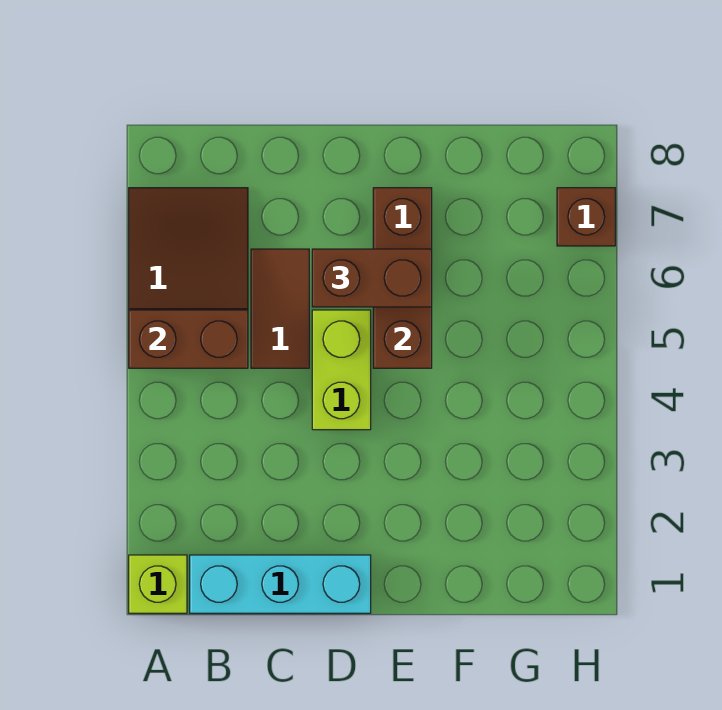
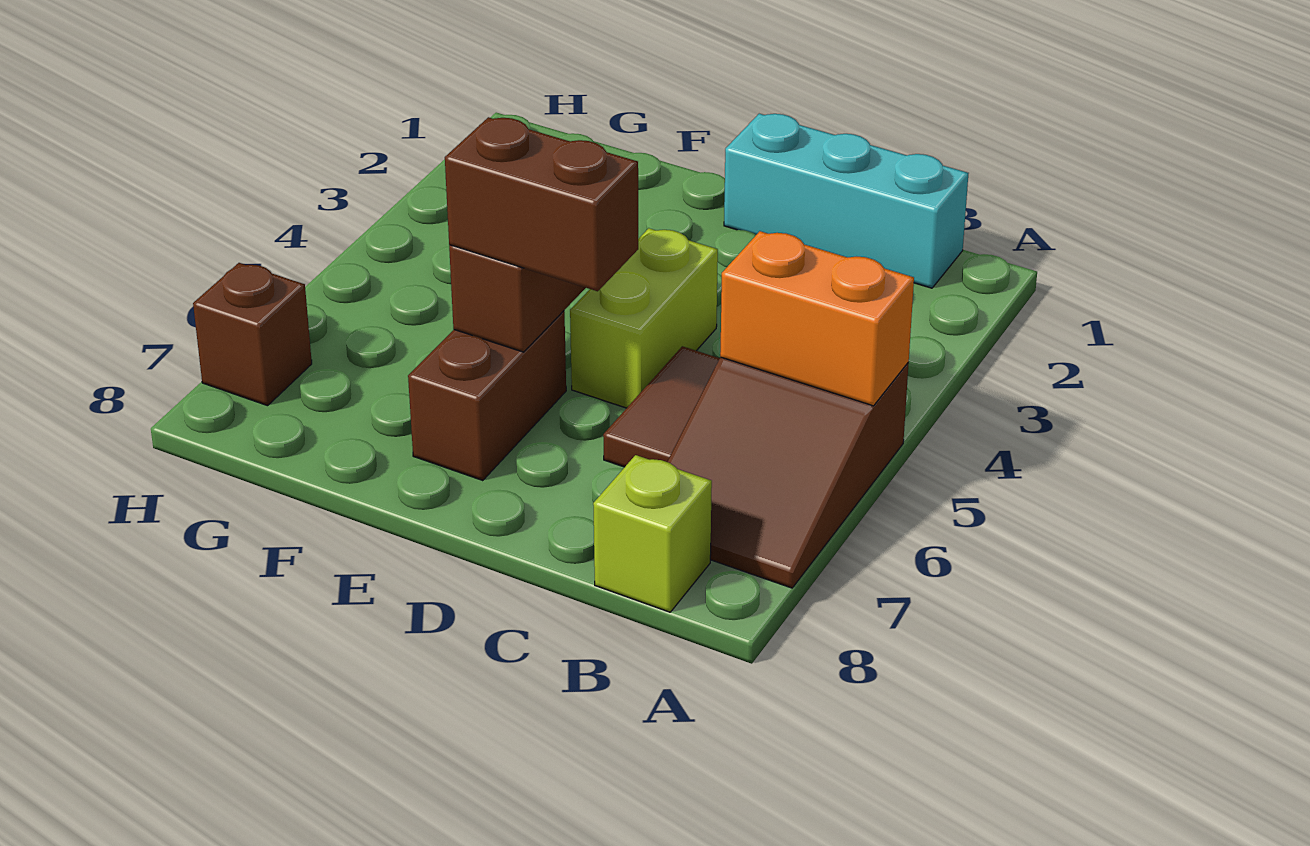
lime brick A1 level 1 -> lime brick B8 level 1
brown brick A5:B5 level 2 -> orange brick A5:B5 level 2

